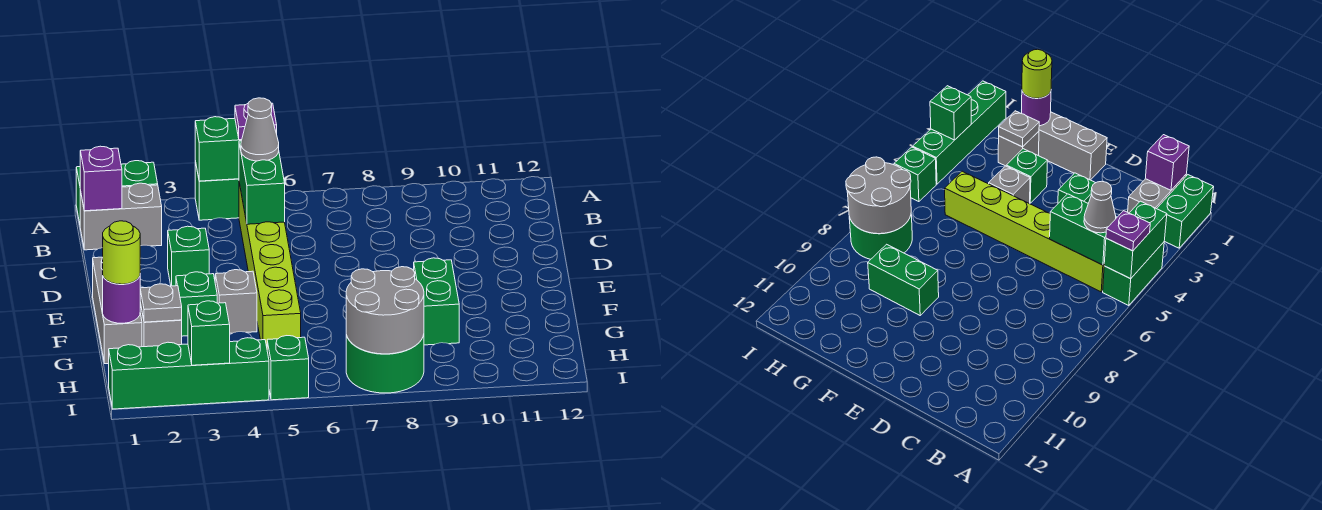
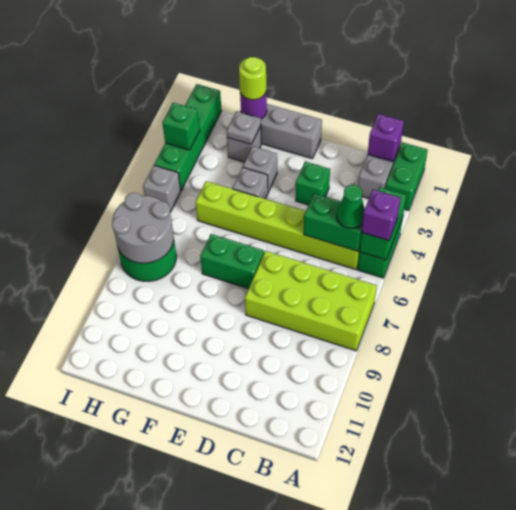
purple plate A5 level 3 -> purple brick A5 level 3
none -> lime brick A7:D8 level 1
grey cone B5 level 3 -> green cone B5 level 3
green brick F3 level 1 -> grey brick F3 level 1
green brick F9:G9 level 1 -> green brick E7:F7 level 1
green brick I5 level 1 -> grey brick I5 level 1

